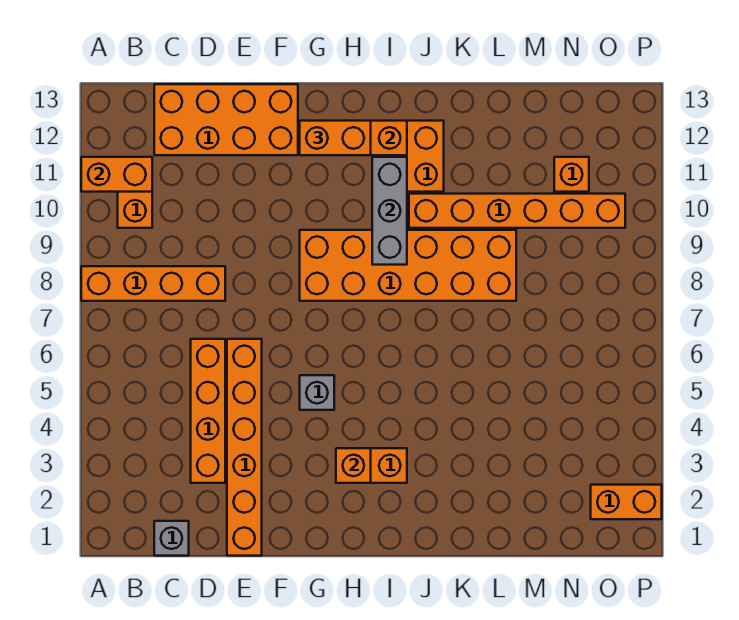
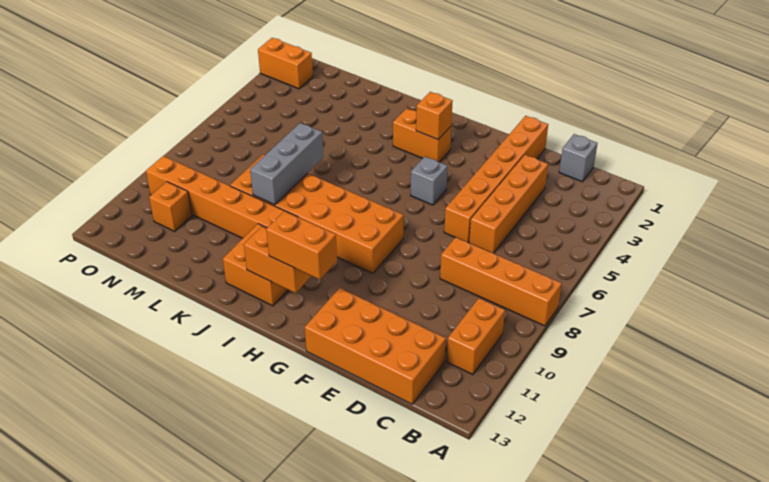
orange brick A11:B11 level 2 -> none
grey brick I9:I11 level 2 -> grey brick K7:K9 level 2

